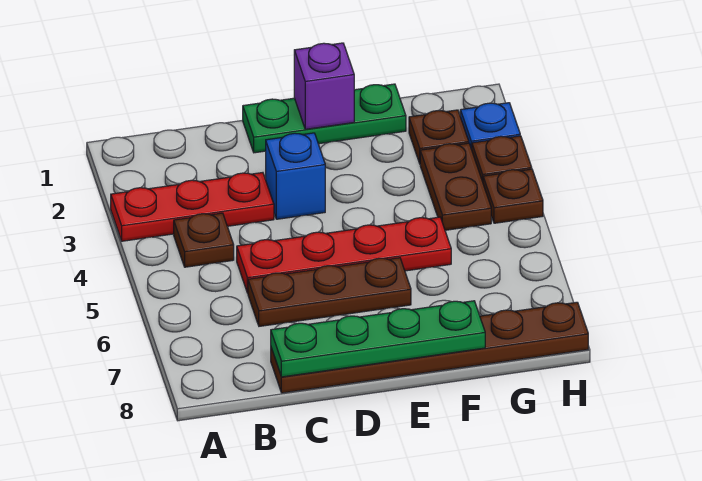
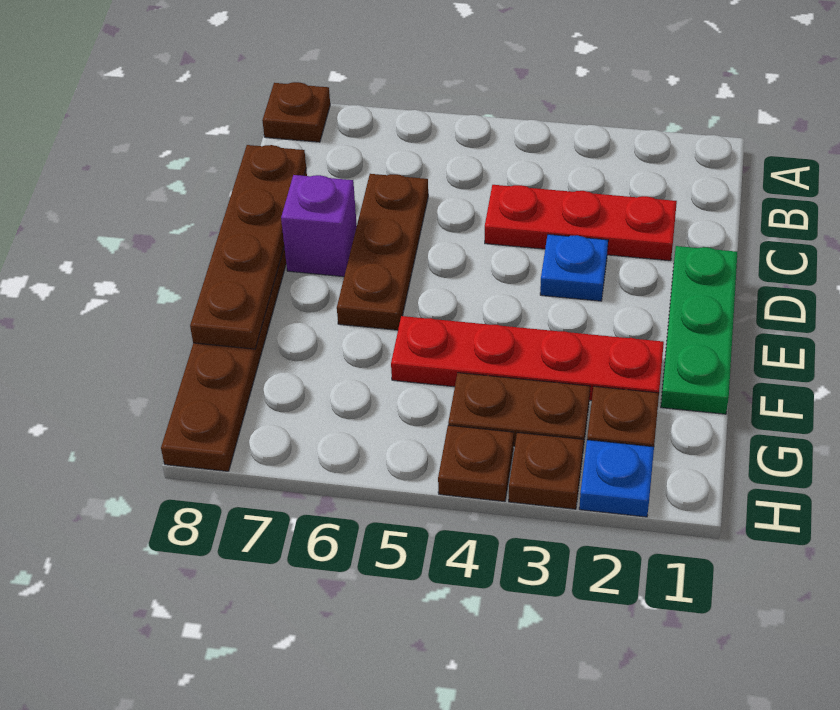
red plate A3:C3 level 1 -> red plate C2:C4 level 1
brown plate B4 level 1 -> brown plate A8 level 1
red plate C5:F5 level 1 -> red plate F2:F5 level 1
green plate C8:F8 level 2 -> brown plate C8:F8 level 2
blue brick D3 level 1 -> blue plate D3 level 1
purple brick E1 level 2 -> purple brick D7 level 1

